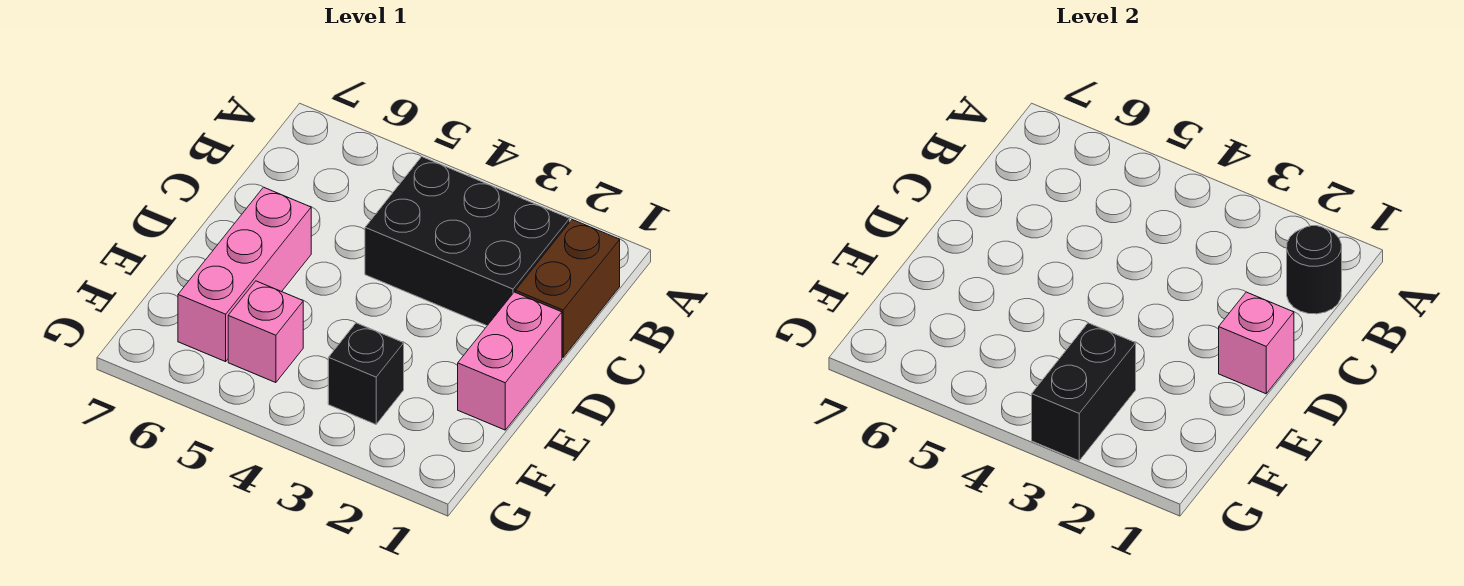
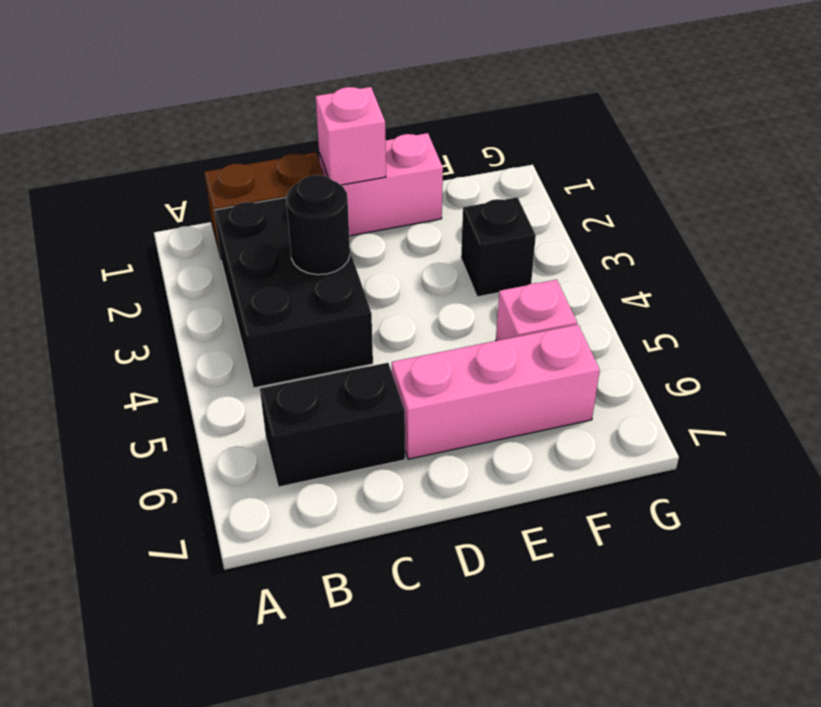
black round brick B1 level 2 -> black round brick C3 level 2
black brick F3:G3 level 2 -> black brick B6:C6 level 1

